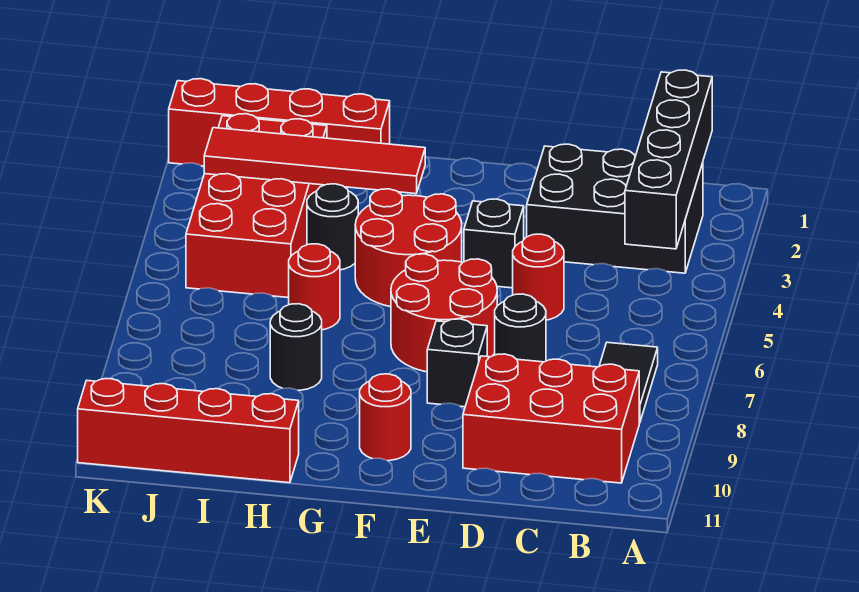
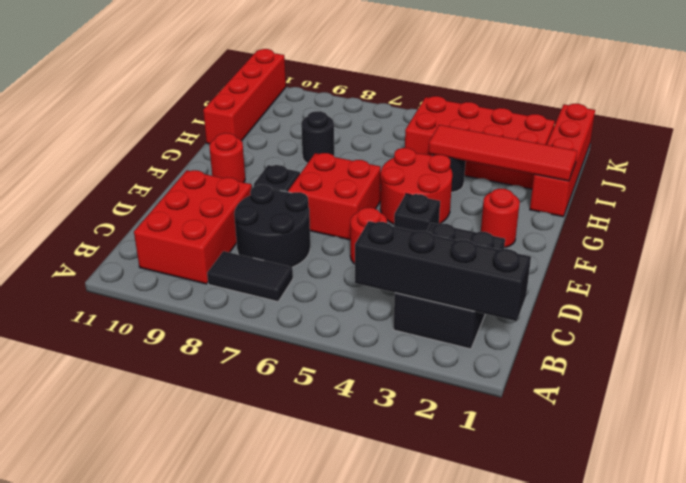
black round brick D7 level 1 -> black round brick C7:D8 level 1
red round brick E6:F7 level 1 -> red brick E6:F7 level 1
red tile G3:J3 level 2 -> red tile H1:H4 level 2
red round brick H6 level 1 -> red round brick F2 level 1

